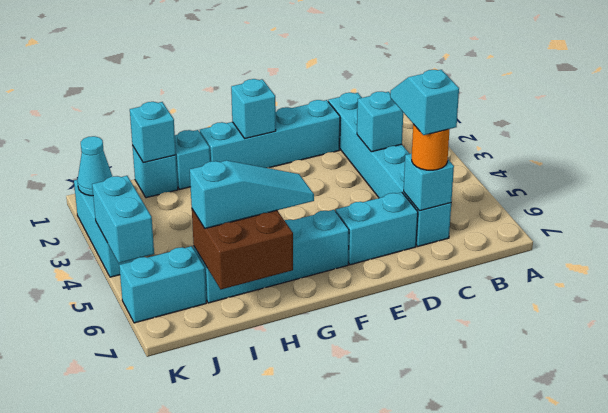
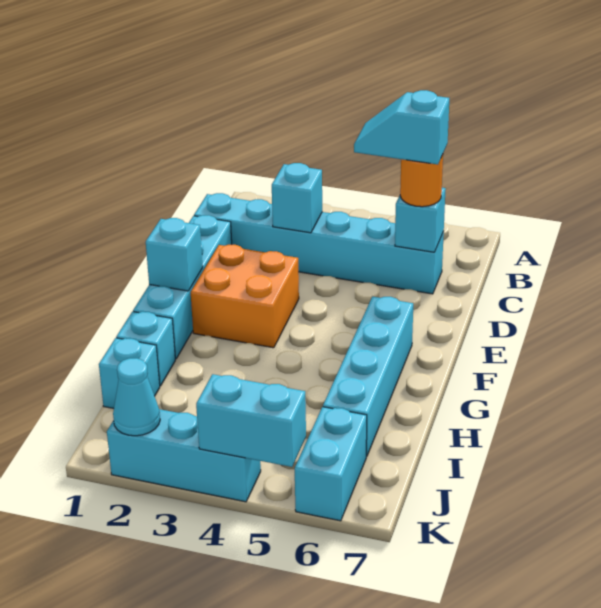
cyan brick D6:E6 level 1 -> none
none -> orange brick E2:F3 level 1
cyan slope G6:I6 level 3 top I -> none
brown brick H6:I7 level 2 -> none
cyan brick I1 level 2 -> none

